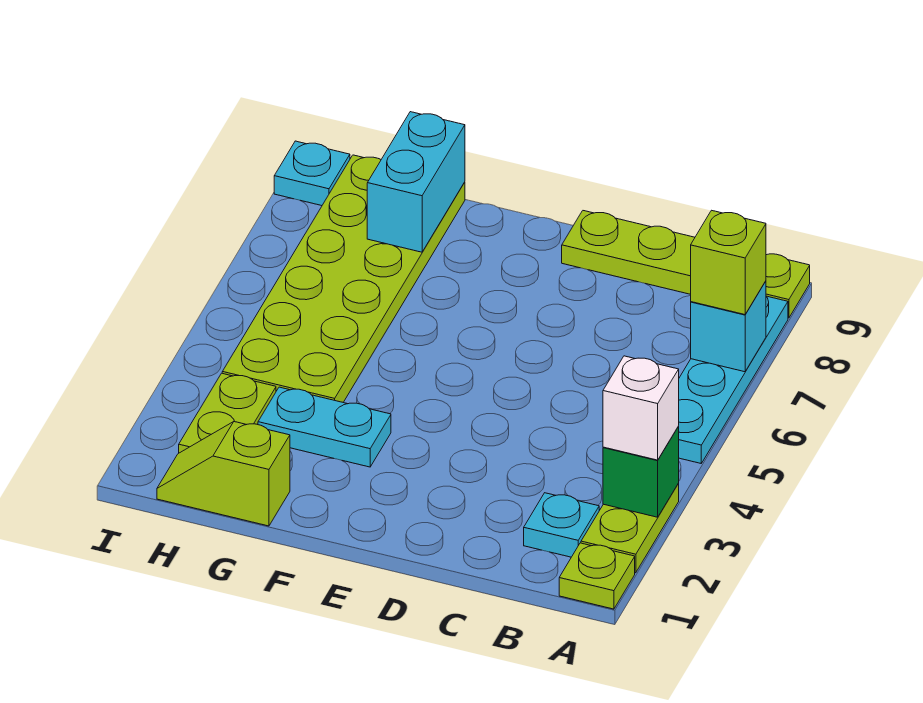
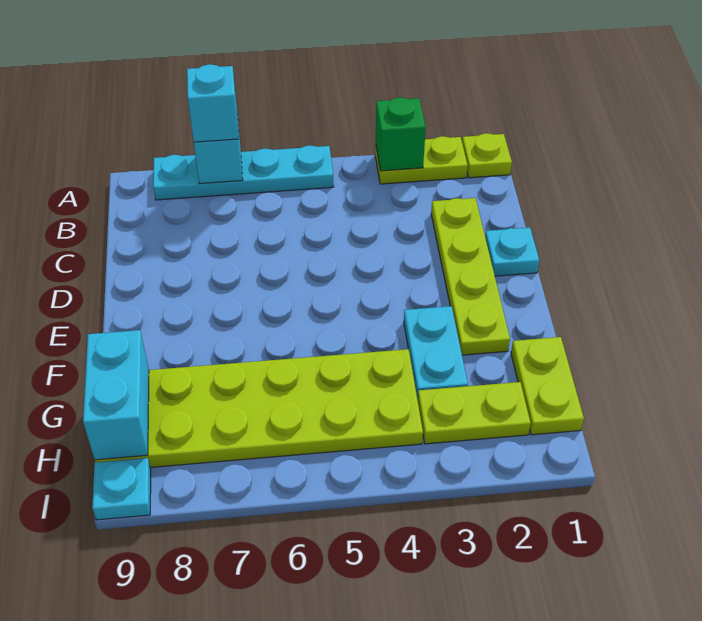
white brick A3 level 3 -> none
lime brick A7 level 3 -> cyan brick A7 level 3
lime plate A9:D9 level 1 -> lime plate C2:F2 level 1
cyan plate B2 level 1 -> cyan plate D1 level 1
lime slope G1:H1 level 1 top G -> lime plate G1:H1 level 1
cyan brick G8:G9 level 2 -> cyan brick G9:H9 level 2

